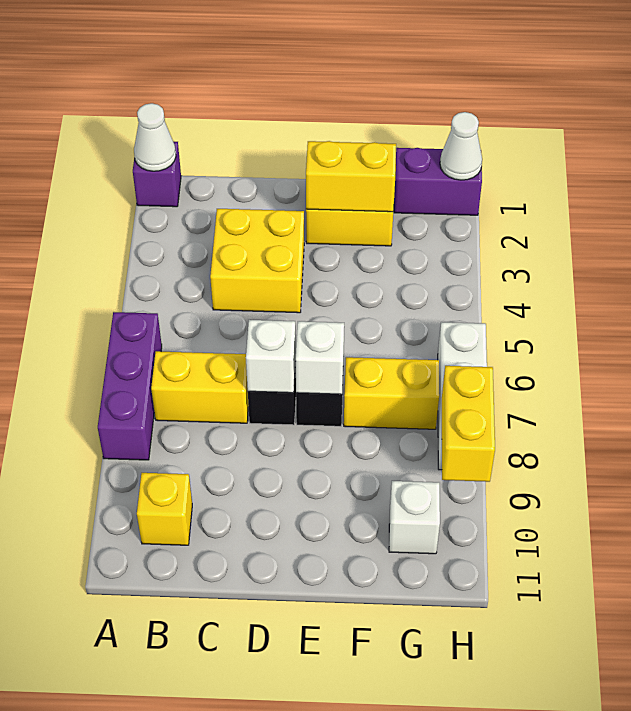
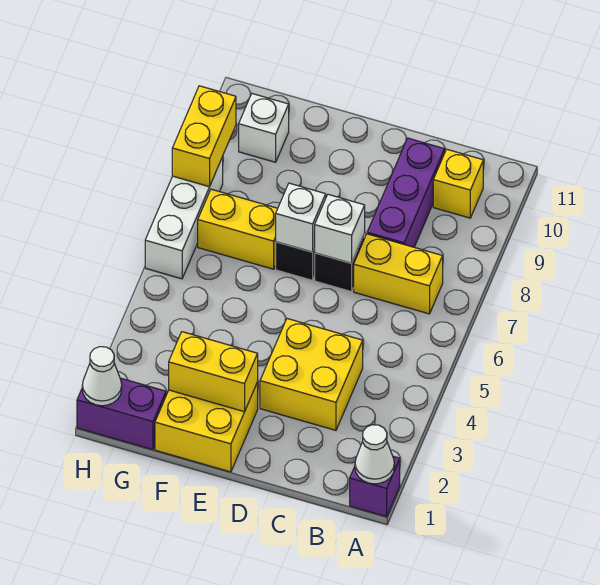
purple brick A6:A8 level 1 -> purple brick C8:C10 level 1

